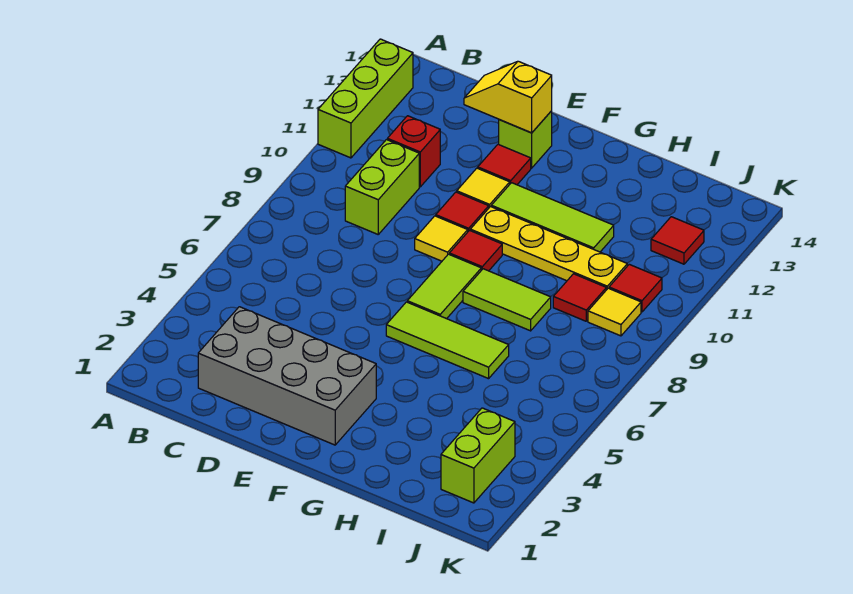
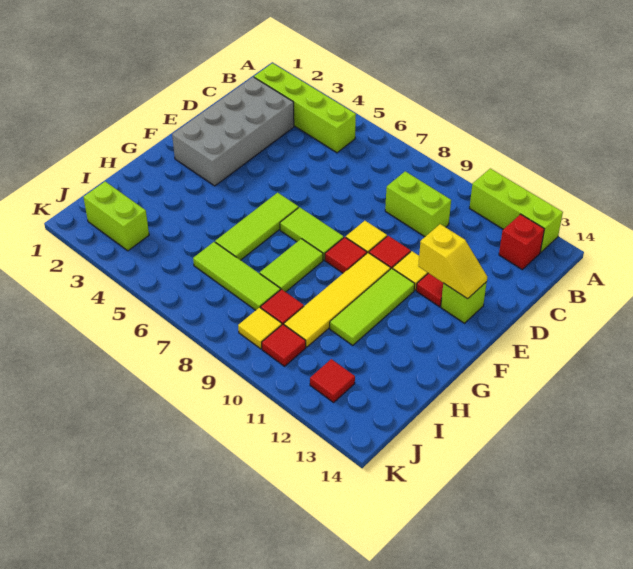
none -> lime brick B2:B5 level 1
red brick C11 level 1 -> red brick B13 level 1
yellow slope D13:E13 level 2 top E -> yellow slope E12:E13 level 2 top 12
yellow plate F10:I10 level 1 -> yellow tile F10:I10 level 1
none -> lime tile I6:I8 level 1

